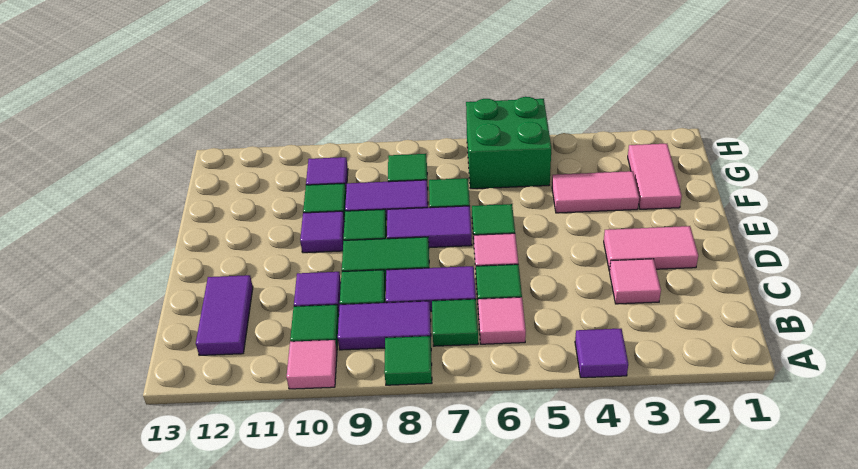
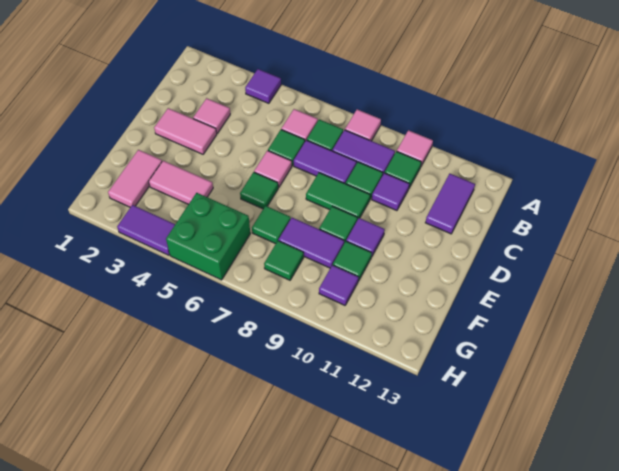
green tile A8 level 1 -> pink tile A8 level 1
purple tile E7:E8 level 1 -> purple tile H3:H4 level 1

